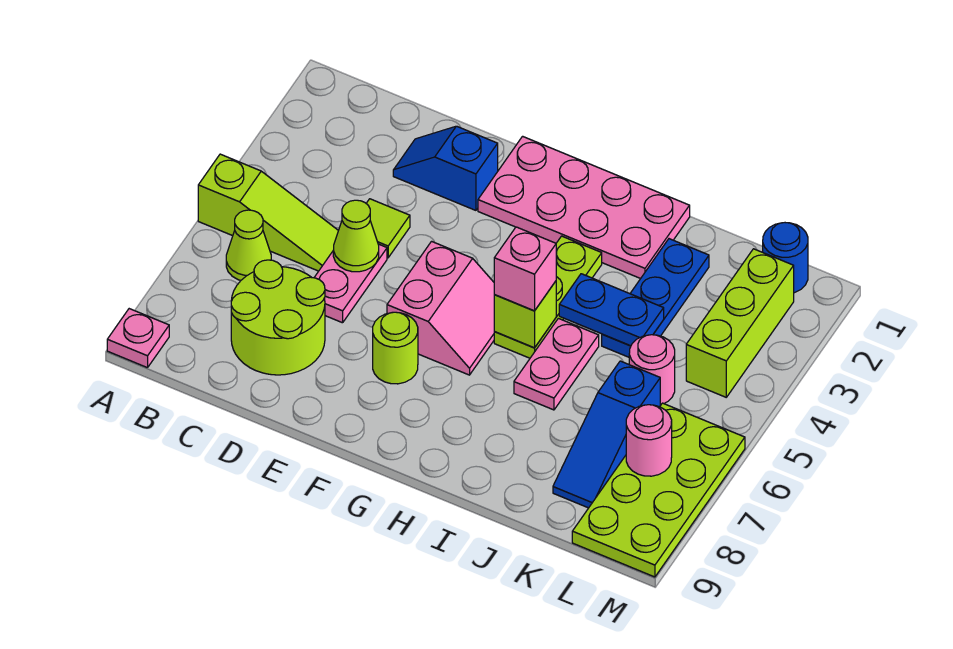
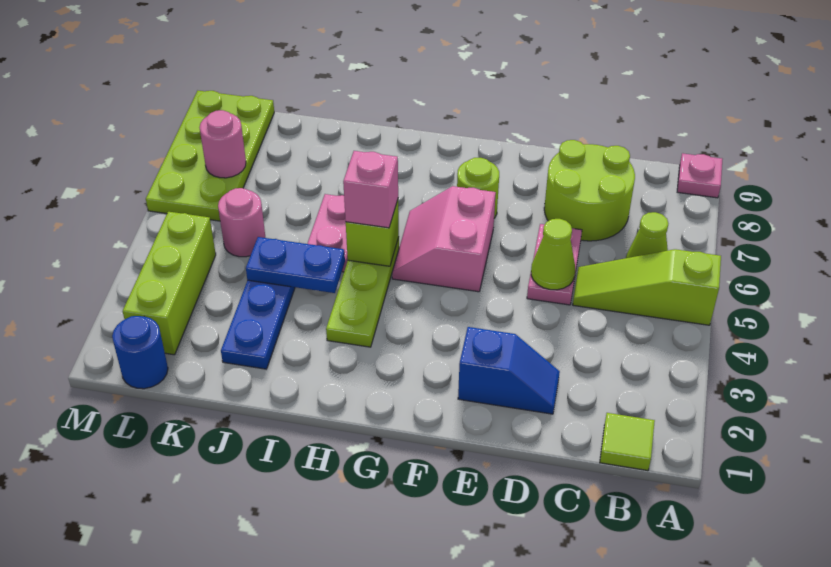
lime tile D4 level 1 -> lime tile B1 level 1
pink plate F1:I2 level 1 -> none
blue slope K6:K8 level 1 top 6 -> none

